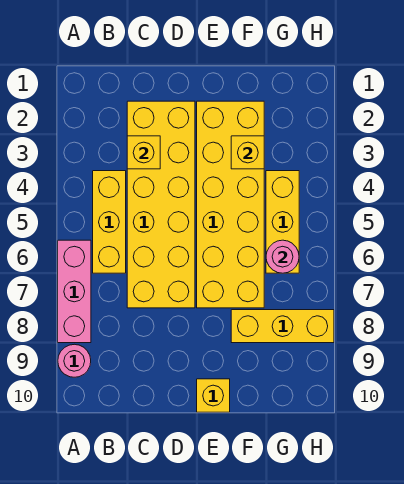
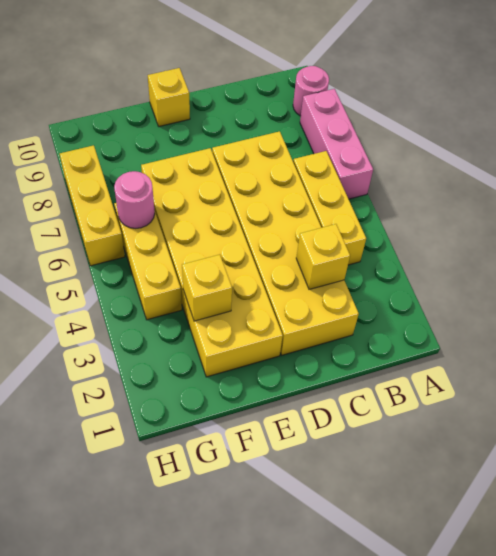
yellow brick F8:H8 level 1 -> yellow brick H6:H8 level 1

